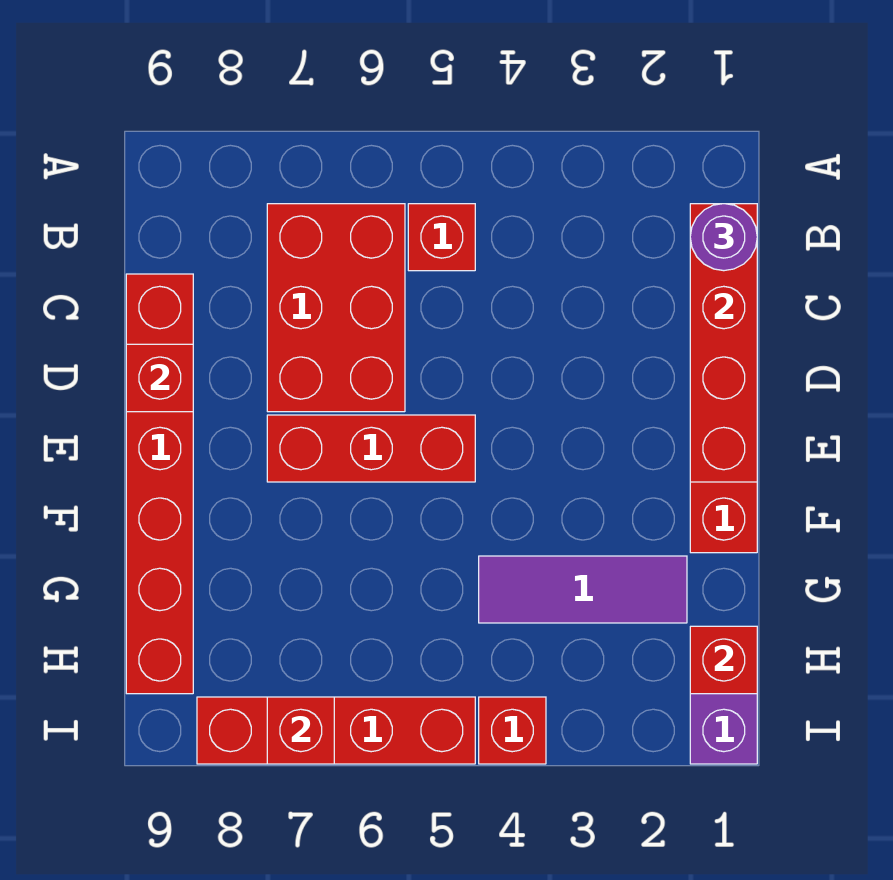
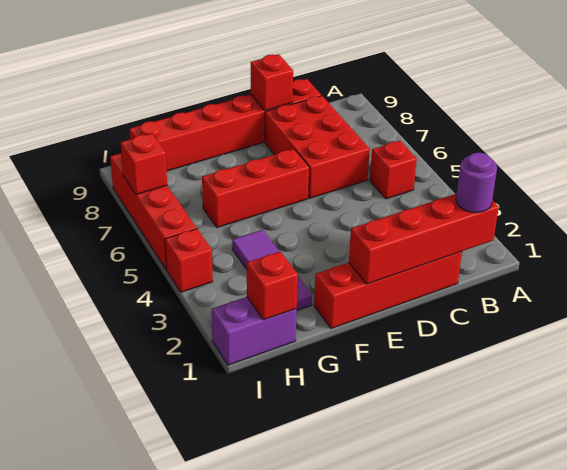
red brick B6:D7 level 1 -> red brick C6:D8 level 1
red brick E5:E7 level 1 -> red brick E6:G6 level 1

